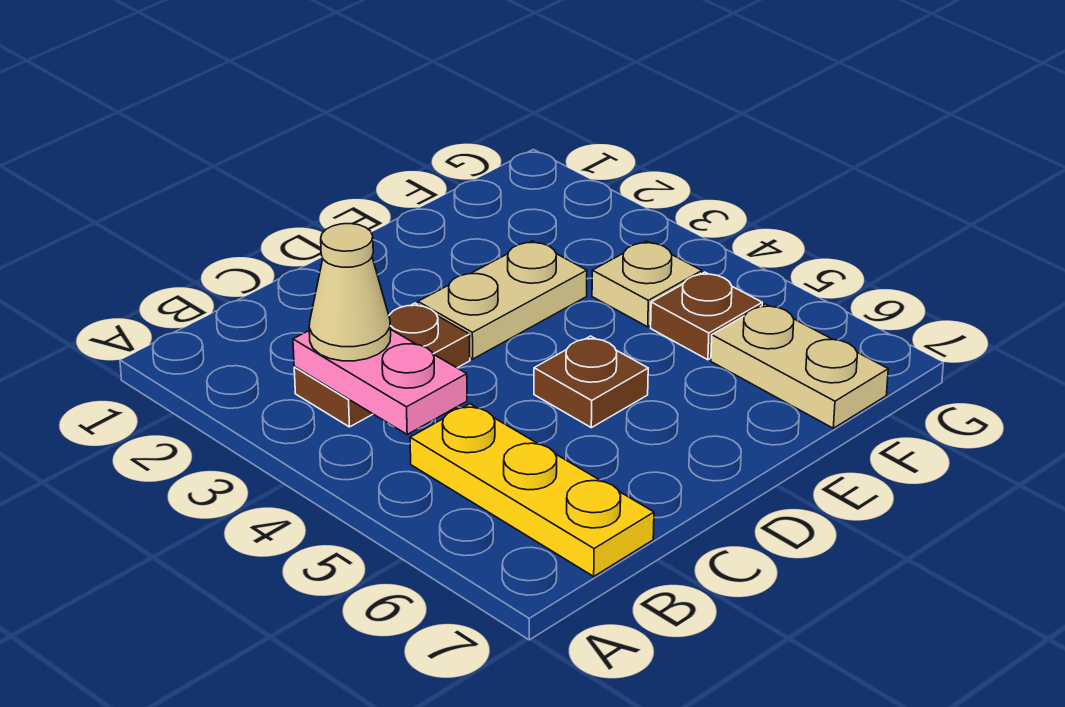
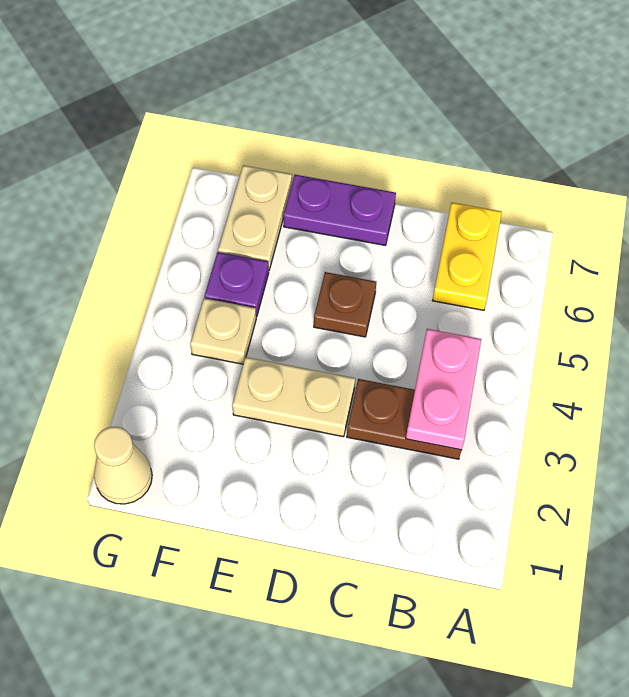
tan cone B3 level 3 -> tan cone G1 level 1
yellow plate B5:B7 level 1 -> yellow plate B6:B7 level 1
none -> purple plate D7:E7 level 1
brown plate F5 level 1 -> purple plate F5 level 1

